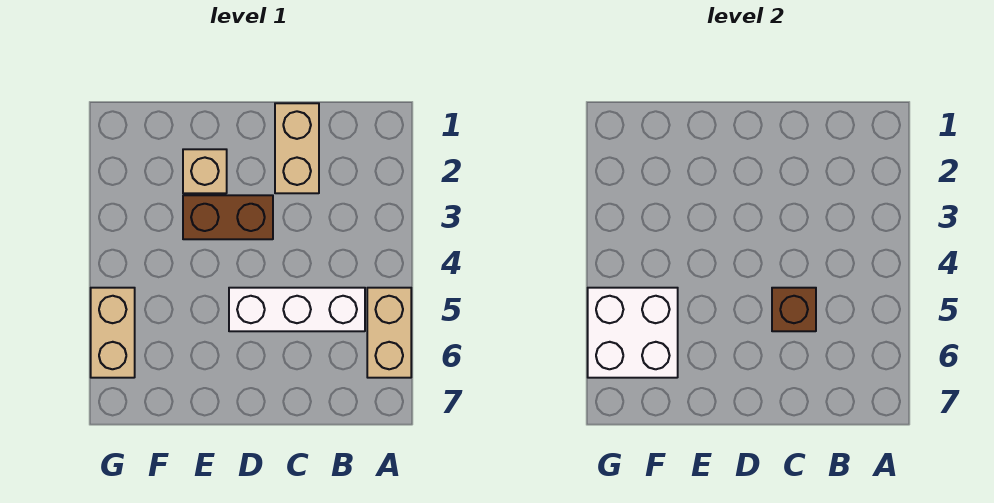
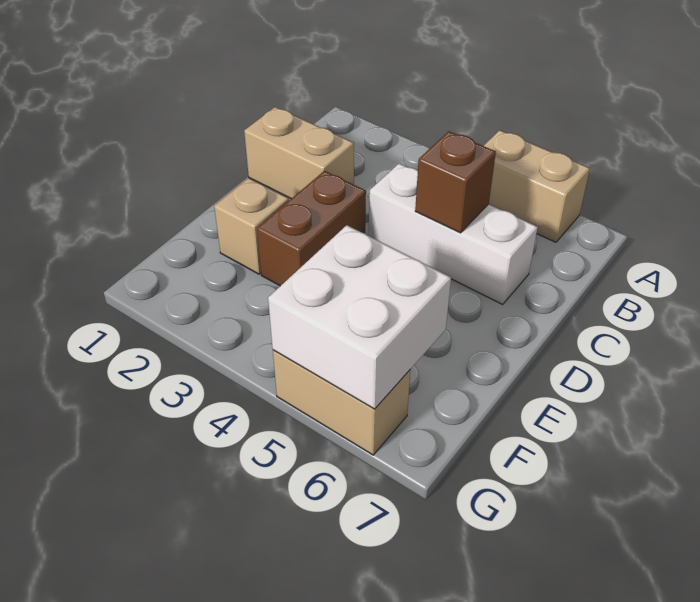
white brick B5:D5 level 1 -> white brick C4:C6 level 1

